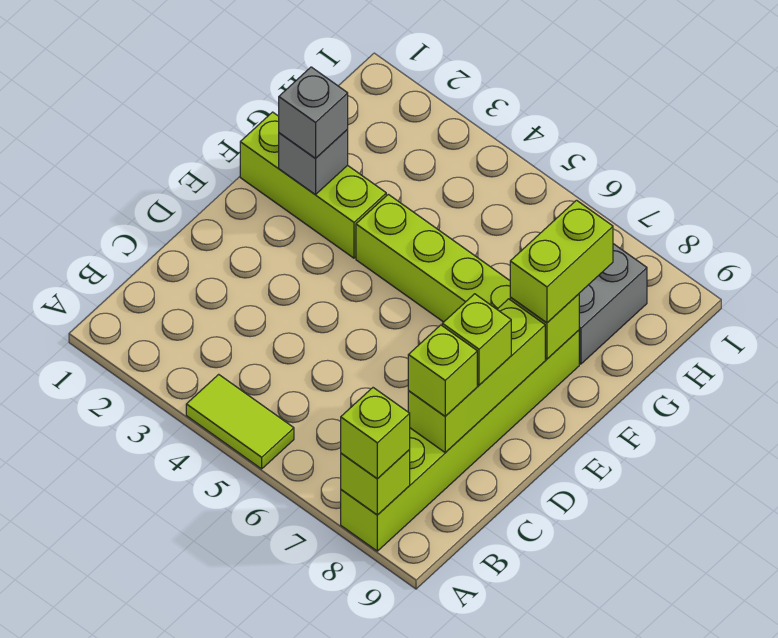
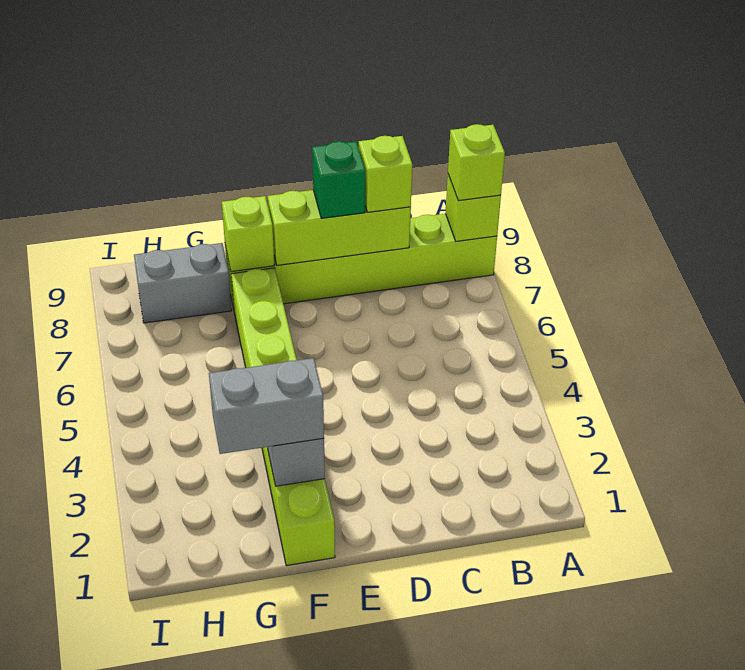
lime tile A4:A5 level 1 -> none
lime brick D8 level 3 -> green brick D8 level 3
grey brick F2 level 3 -> grey brick F2:G2 level 3
lime brick F8:G8 level 3 -> none

